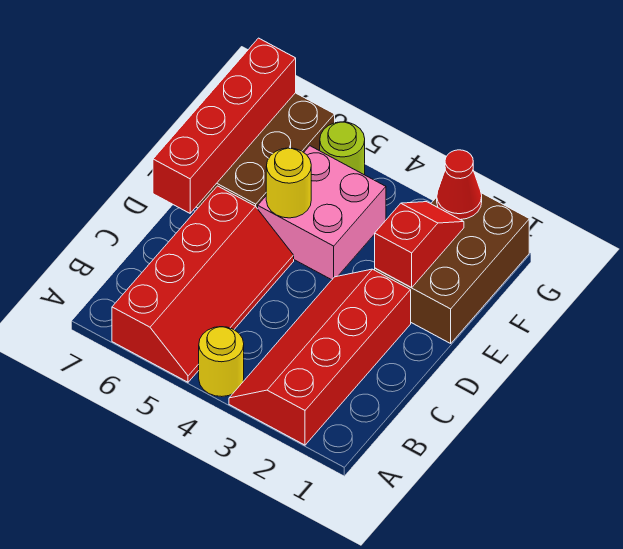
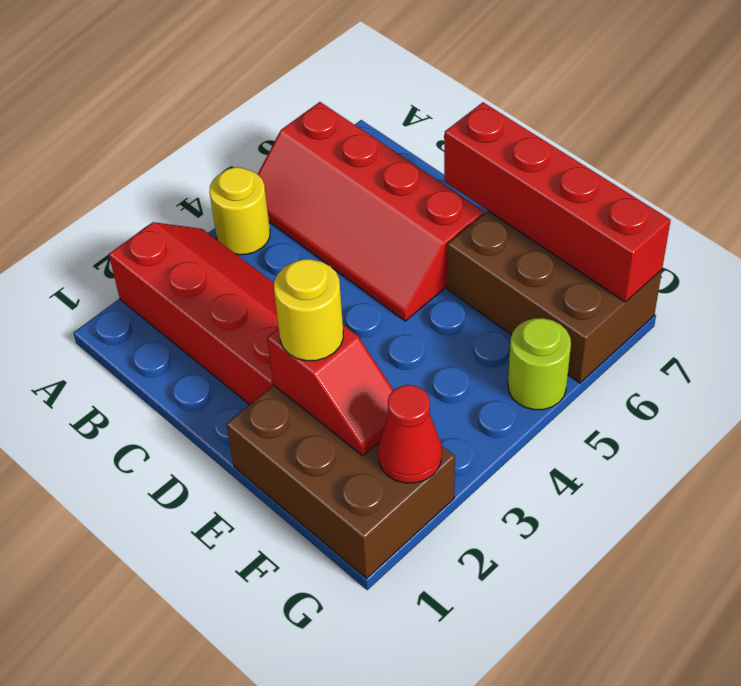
pink brick E4:F5 level 1 -> none
yellow round brick E5 level 2 -> yellow round brick E2 level 3

